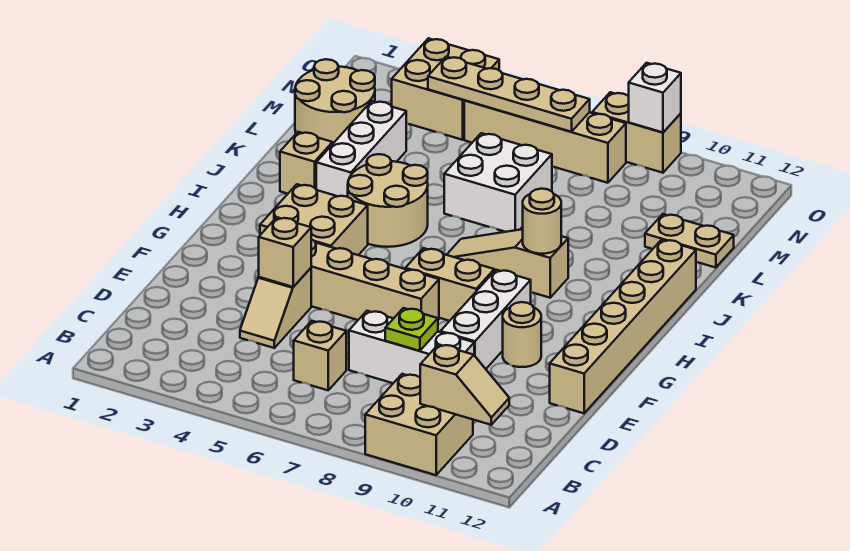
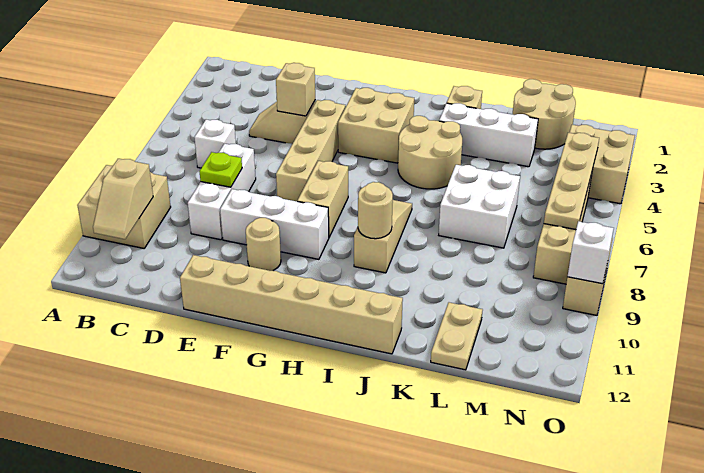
tan brick C6 level 1 -> white brick C6 level 1

